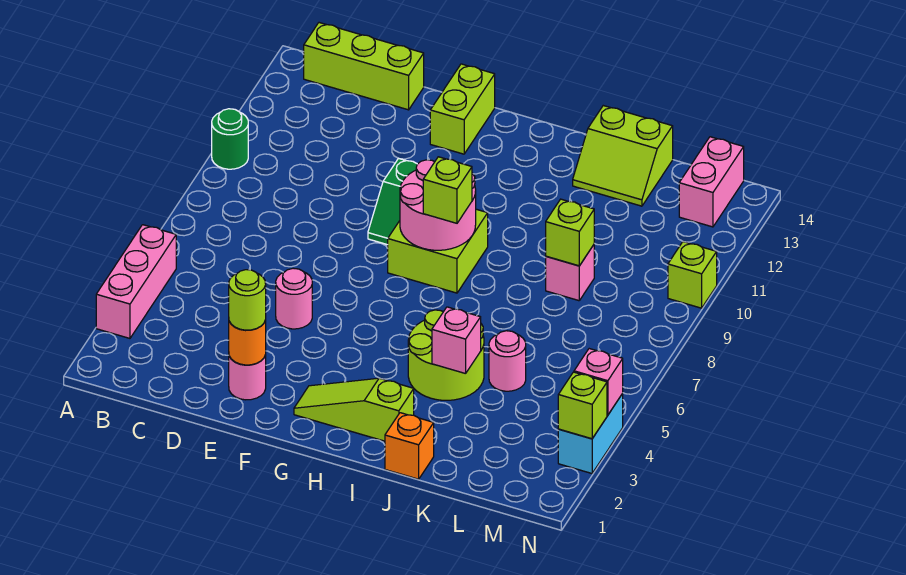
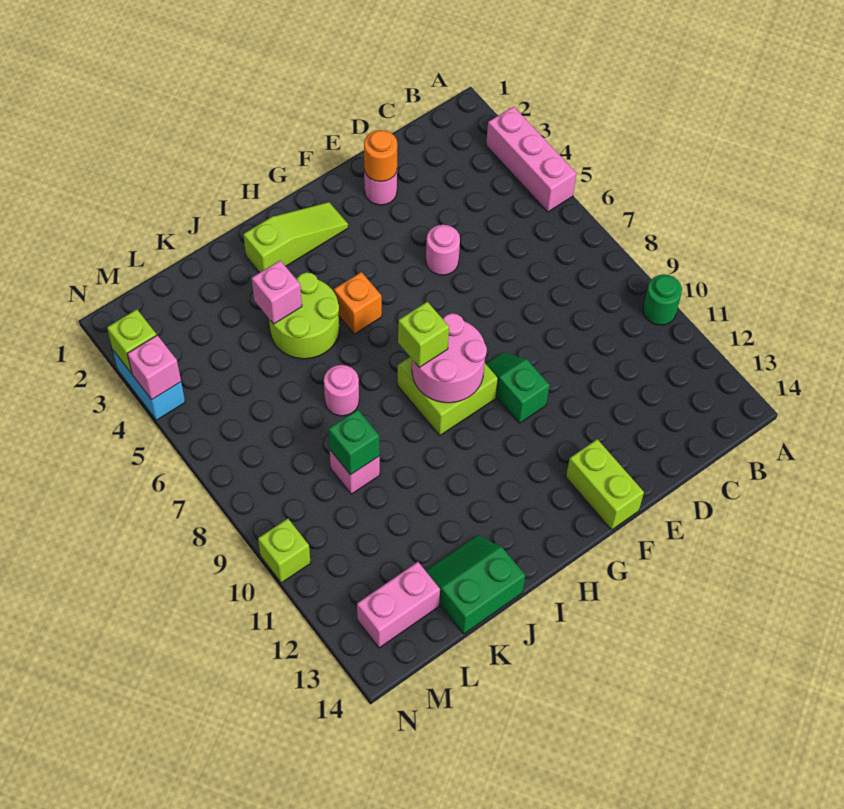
lime brick B14:D14 level 1 -> none
lime round brick E2 level 3 -> none
orange brick J1 level 1 -> orange brick H5 level 1
lime slope J13:K14 level 1 top 14 -> green slope J13:K14 level 1 top 14
pink round brick K5 level 1 -> pink round brick J7 level 1
lime brick K9 level 2 -> green brick K9 level 2
pink brick M13:M14 level 1 -> pink brick L13:M13 level 1

